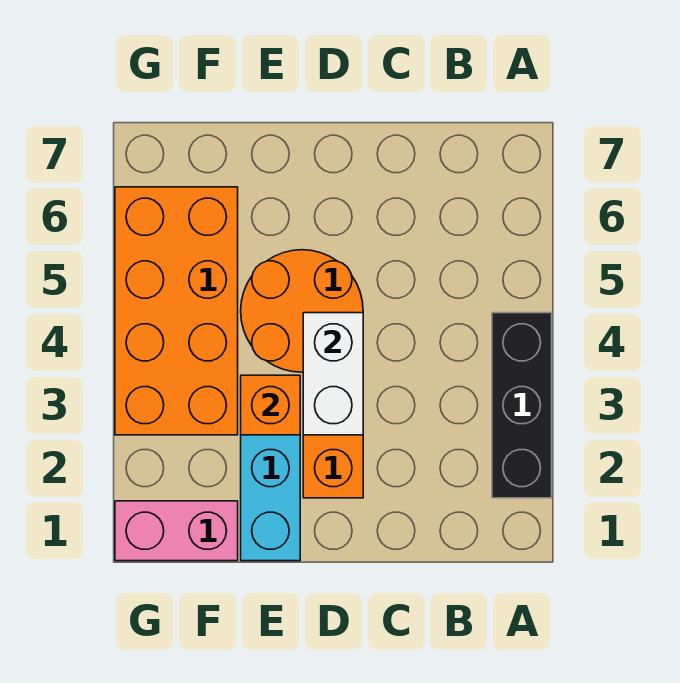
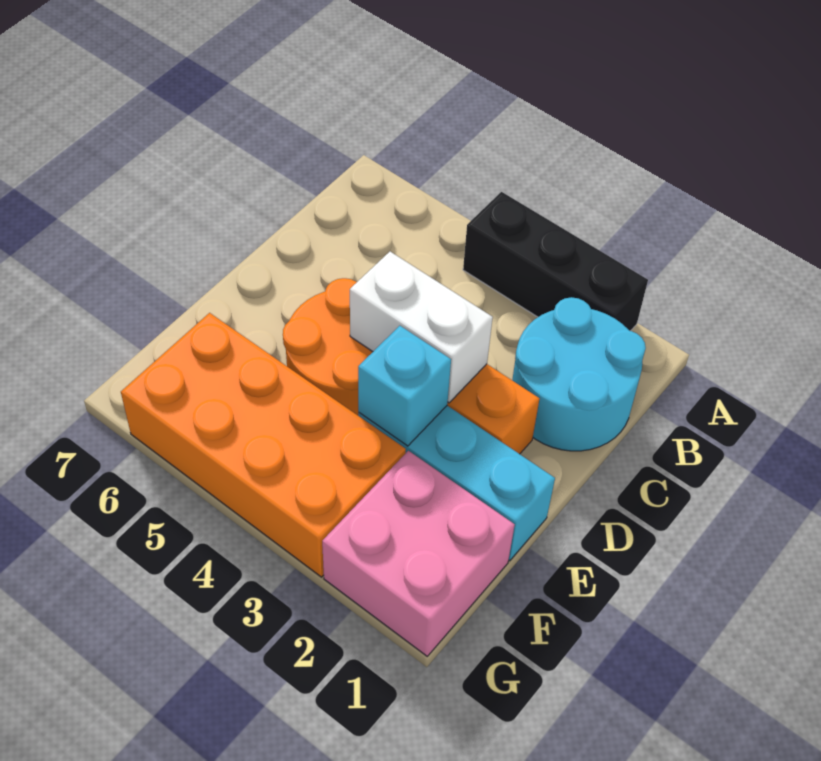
none -> cyan round brick B1:C2 level 1
orange brick E3 level 2 -> cyan brick E3 level 2
pink brick F1:G1 level 1 -> pink brick F1:G2 level 1

